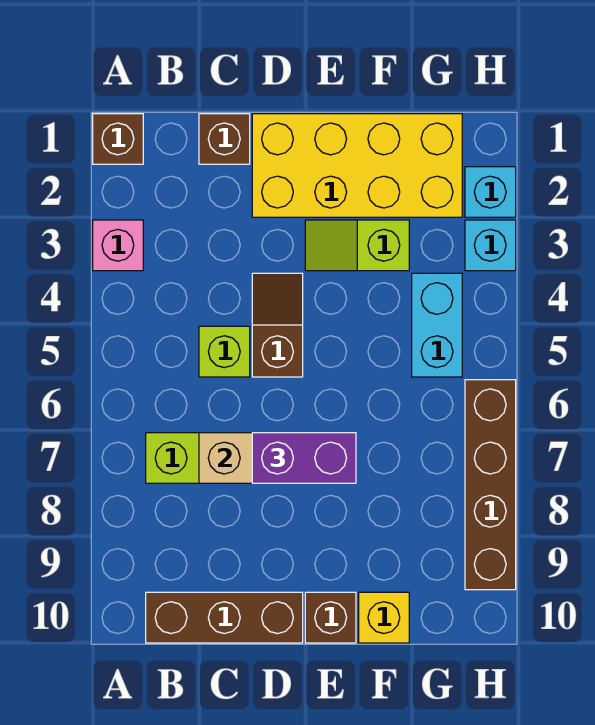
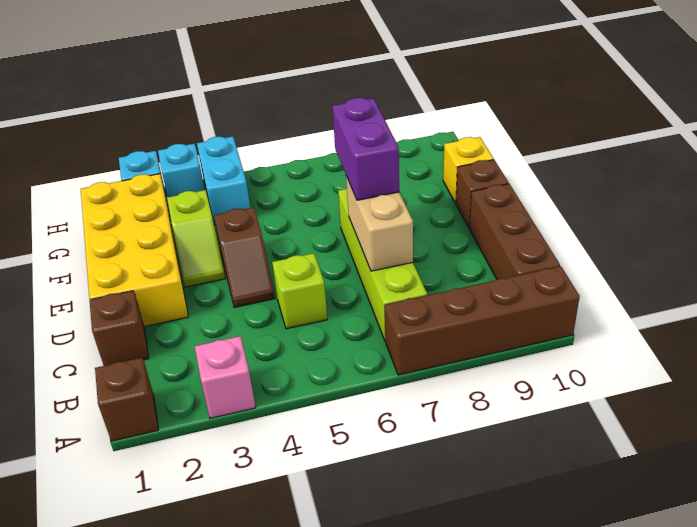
brown slope D4:D5 level 1 top 5 -> brown slope D4:E4 level 1 top E
cyan brick G4:G5 level 1 -> cyan brick G4:H4 level 1
brown brick H6:H9 level 1 -> brown brick A7:A10 level 1

